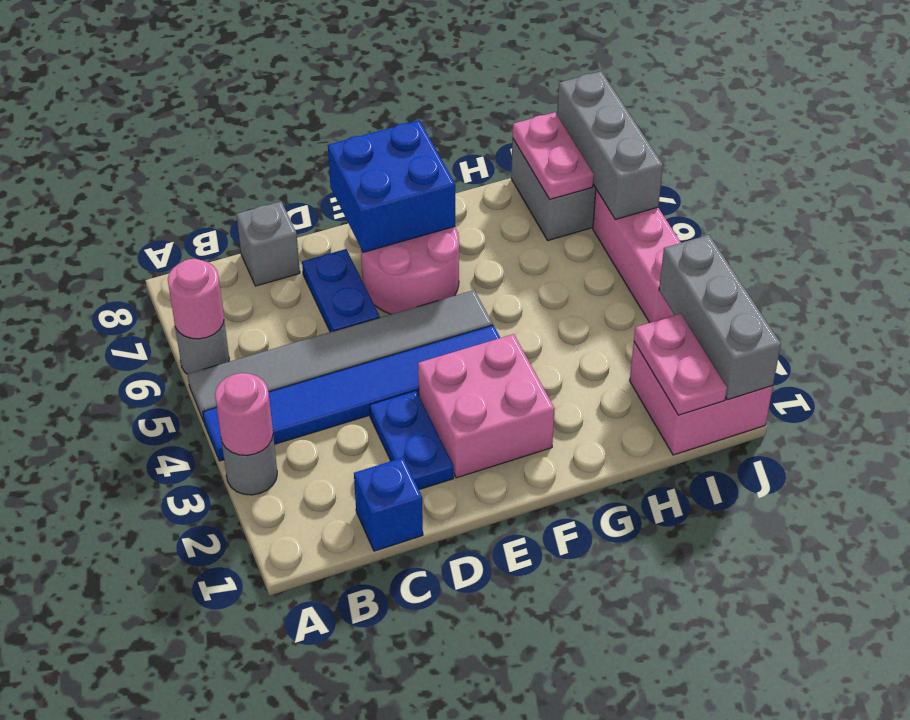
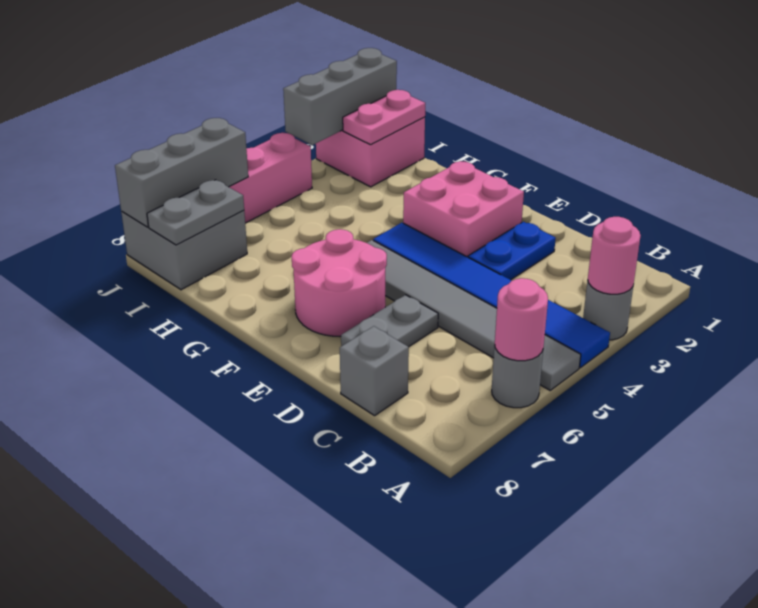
blue brick C1 level 1 -> none
blue plate D6:D7 level 1 -> grey plate D6:D7 level 1
blue brick E7:F8 level 2 -> none
pink plate I7:I8 level 2 -> grey plate I7:I8 level 2

